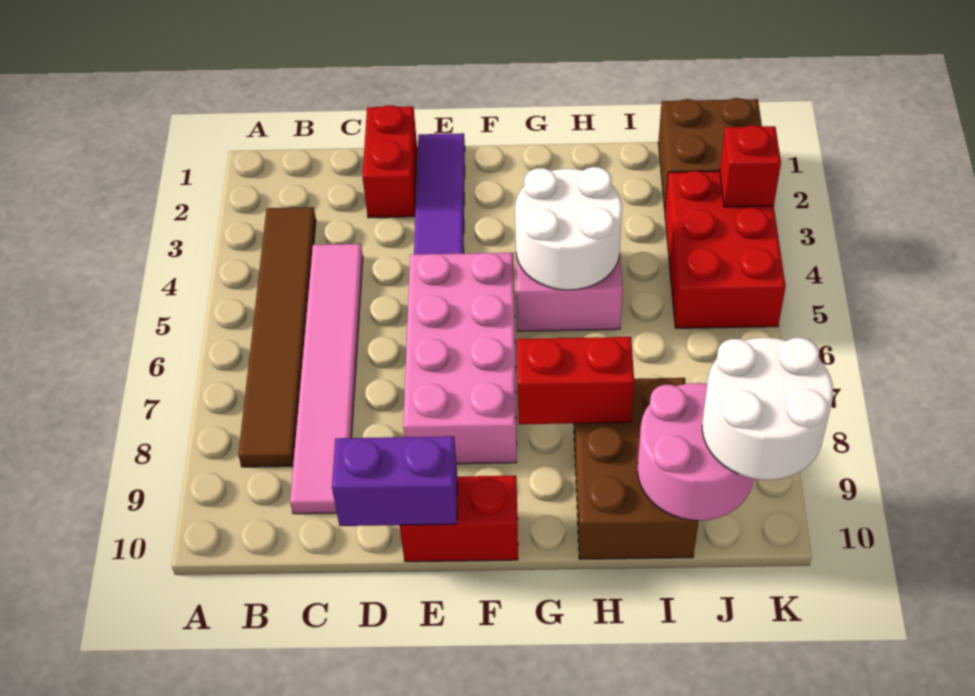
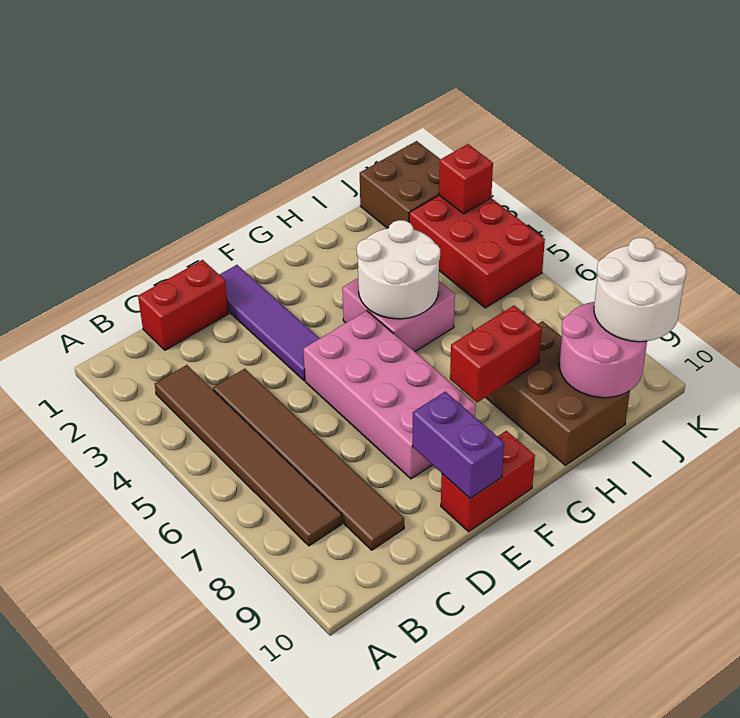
pink tile C4:C9 level 1 -> brown tile C4:C9 level 1
red brick D1:D2 level 1 -> red brick C1:D1 level 1
purple brick D10:E10 level 2 -> purple brick E9:E10 level 2

